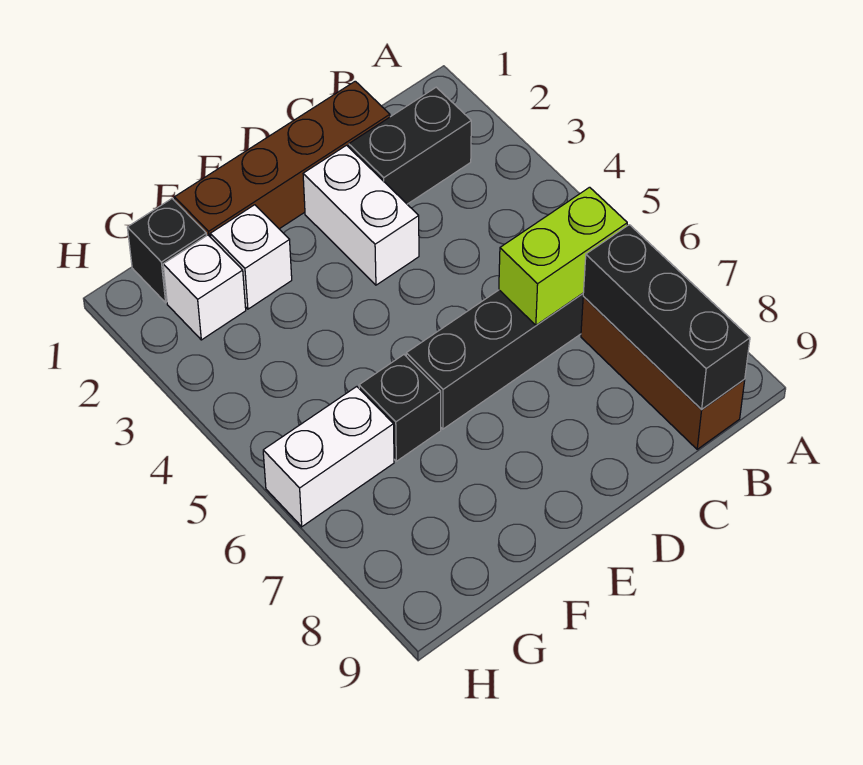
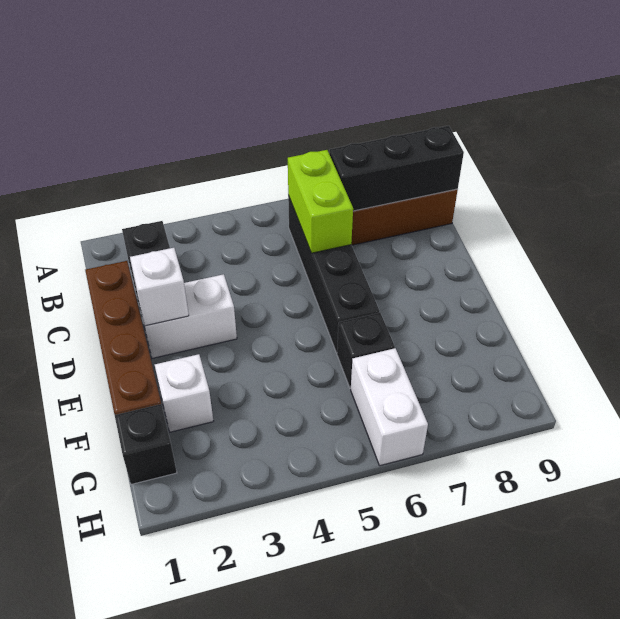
white brick G2 level 1 -> white brick D2 level 2

